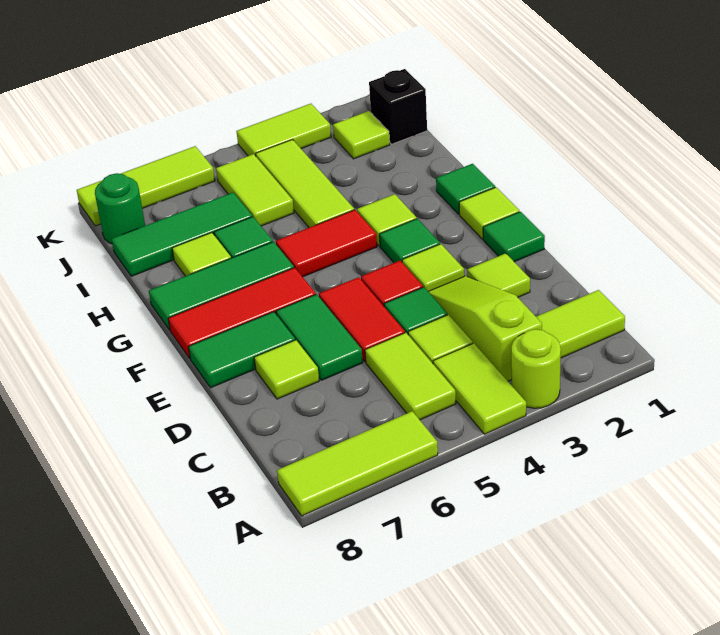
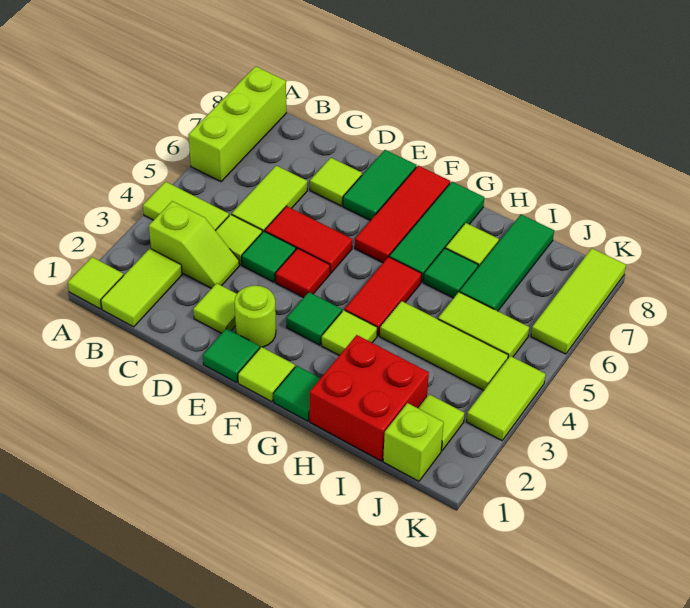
lime round brick A3 level 1 -> lime round brick E2 level 1
lime tile A6:A8 level 1 -> lime brick A6:A8 level 1
lime slope B3:D3 level 1 top B -> lime slope B3:C3 level 1 top B
lime tile B5:C5 level 1 -> lime tile C5:C6 level 1
green tile D6:E6 level 1 -> none
lime tile E3 level 1 -> lime tile A1 level 1
none -> red brick H1:I2 level 1
black brick J1 level 1 -> lime brick J1 level 1
green round brick J8 level 1 -> none

